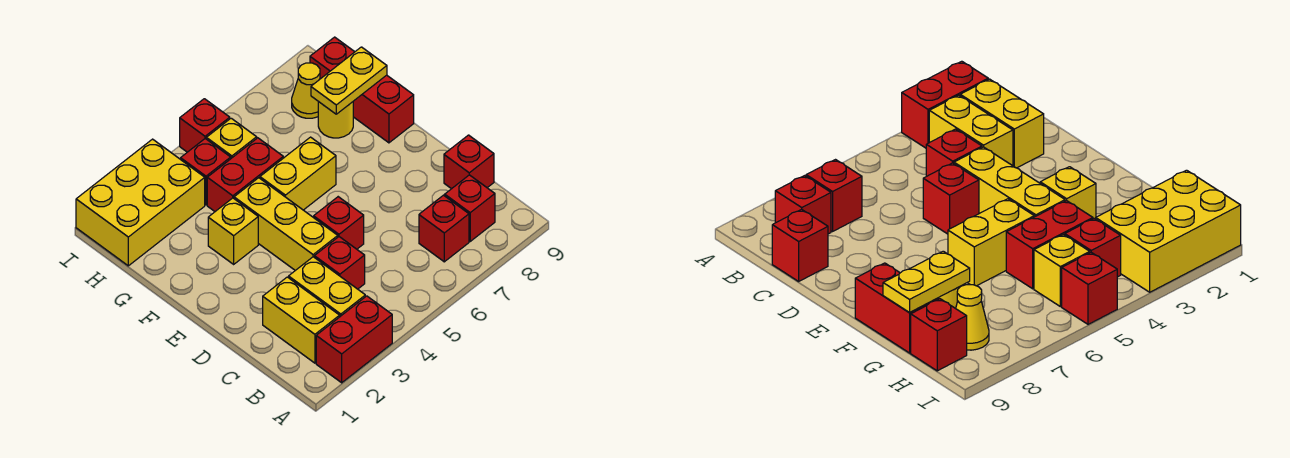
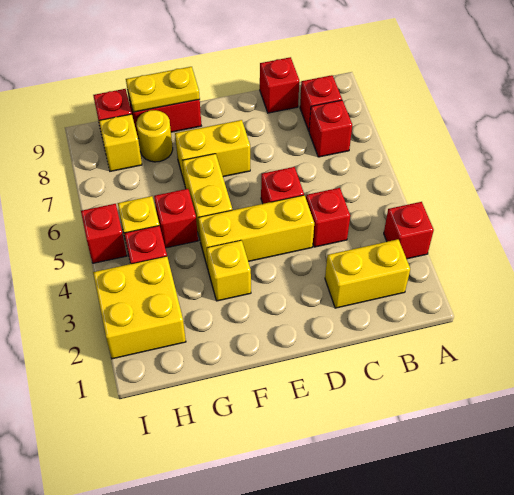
red brick A2:A3 level 1 -> red brick A3 level 1
yellow brick B3:C3 level 1 -> yellow brick E7:F7 level 1
red brick G4:G5 level 1 -> red brick G5 level 1
yellow plate G8:G9 level 2 -> yellow plate F9:G9 level 2
yellow brick H1:I3 level 1 -> yellow brick H2:I3 level 1
yellow cone H8 level 1 -> yellow brick H8 level 1

